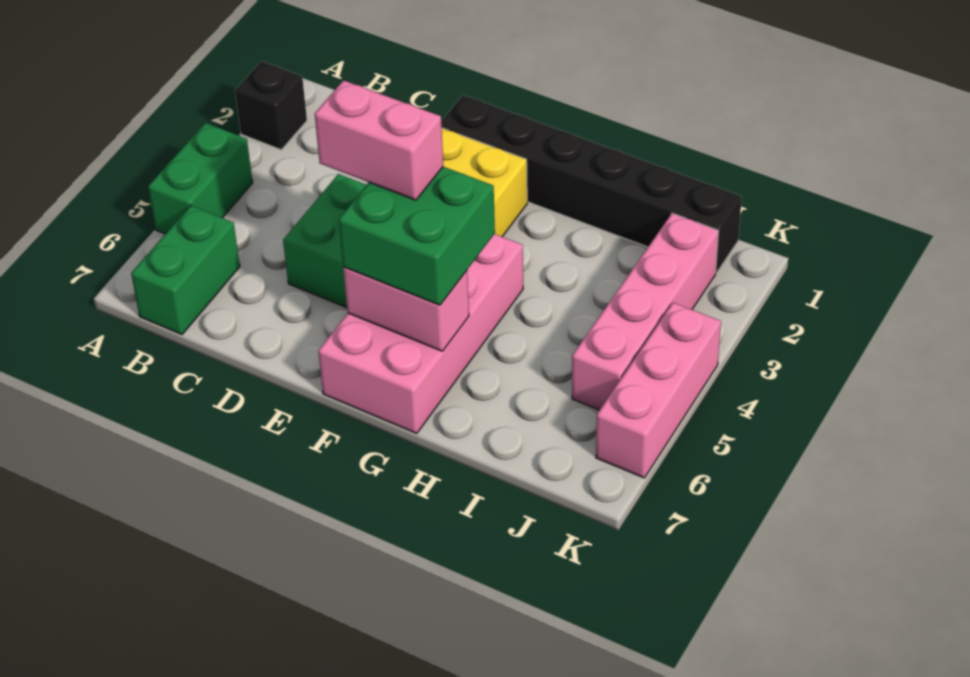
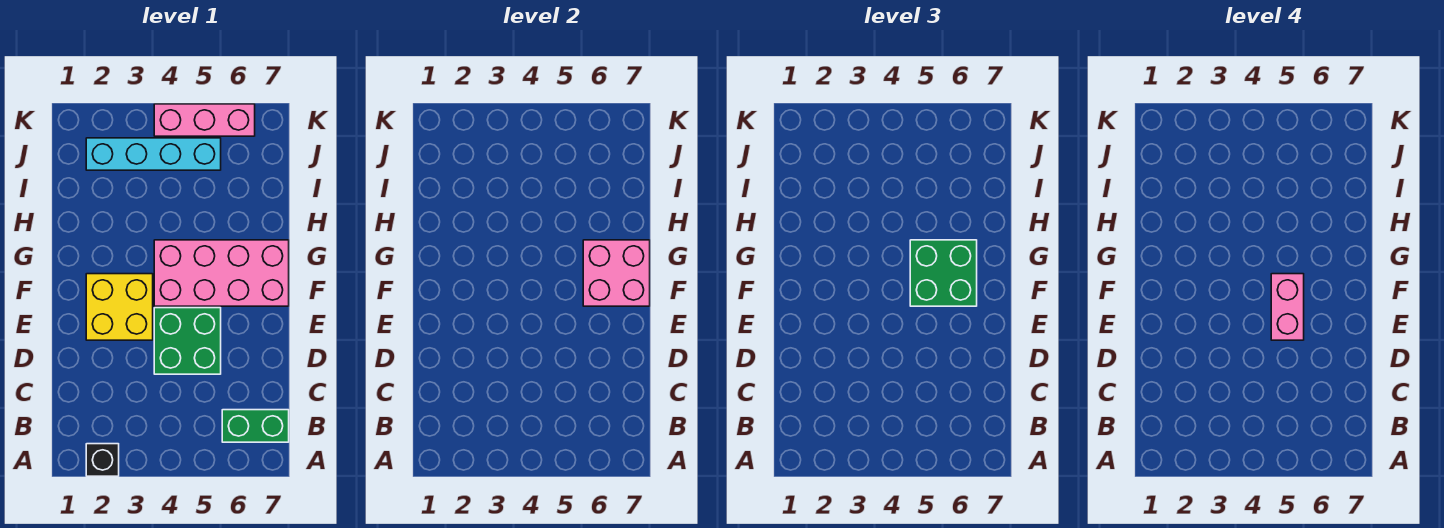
green brick A4:A5 level 1 -> none
black brick E1:J1 level 1 -> none
pink brick F6:G6 level 2 -> pink brick F6:G7 level 2
pink brick J2:J5 level 1 -> cyan brick J2:J5 level 1

